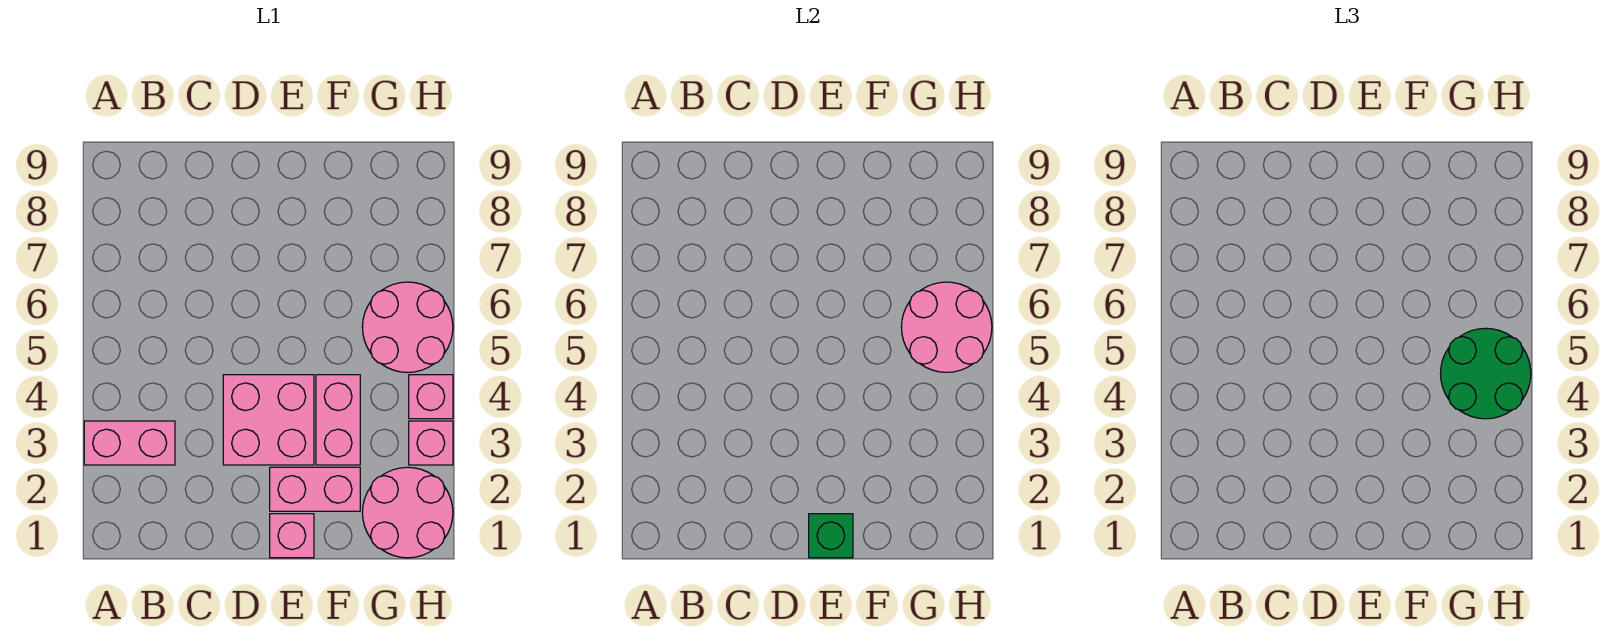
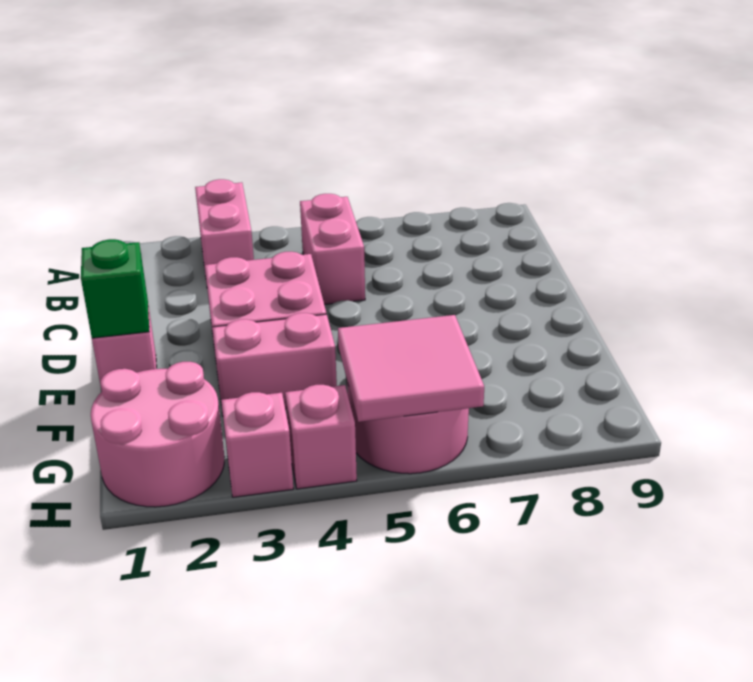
pink brick E2:F2 level 1 -> pink brick B5:C5 level 1
green round brick G4:H5 level 3 -> none
pink round brick G5:H6 level 2 -> pink tile G5:H6 level 2

